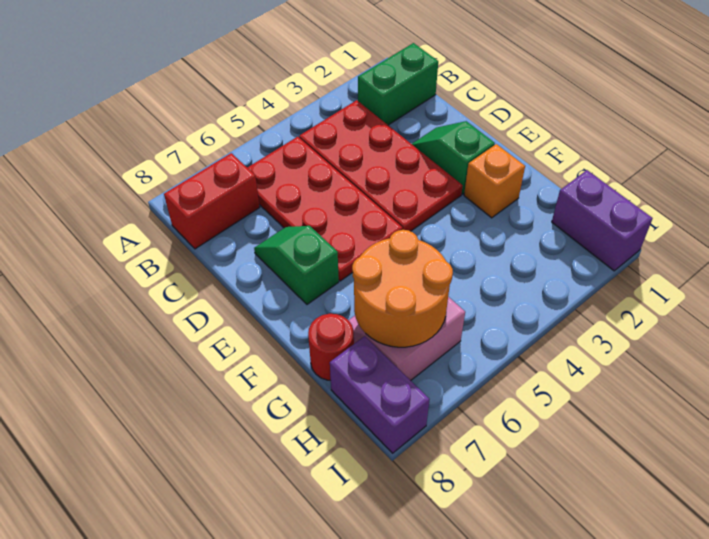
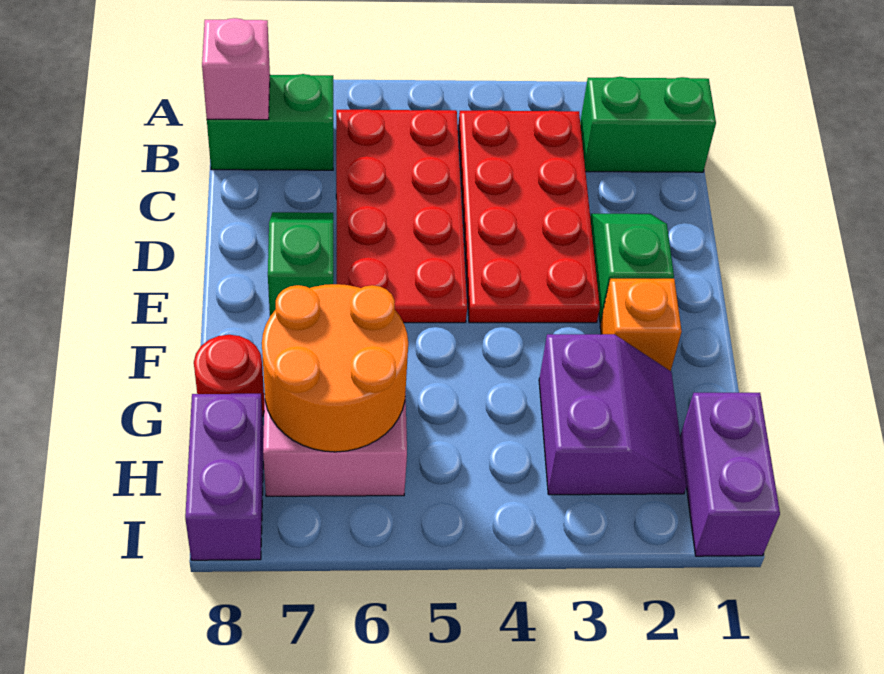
red brick B7:B8 level 1 -> green brick B7:B8 level 1
none -> pink brick B8 level 2
none -> purple slope G2:H3 level 1 top 3

